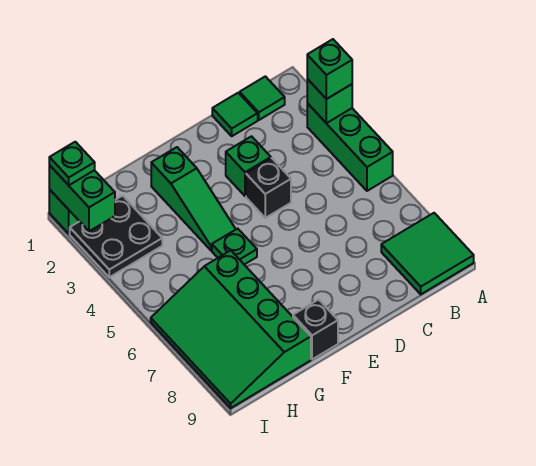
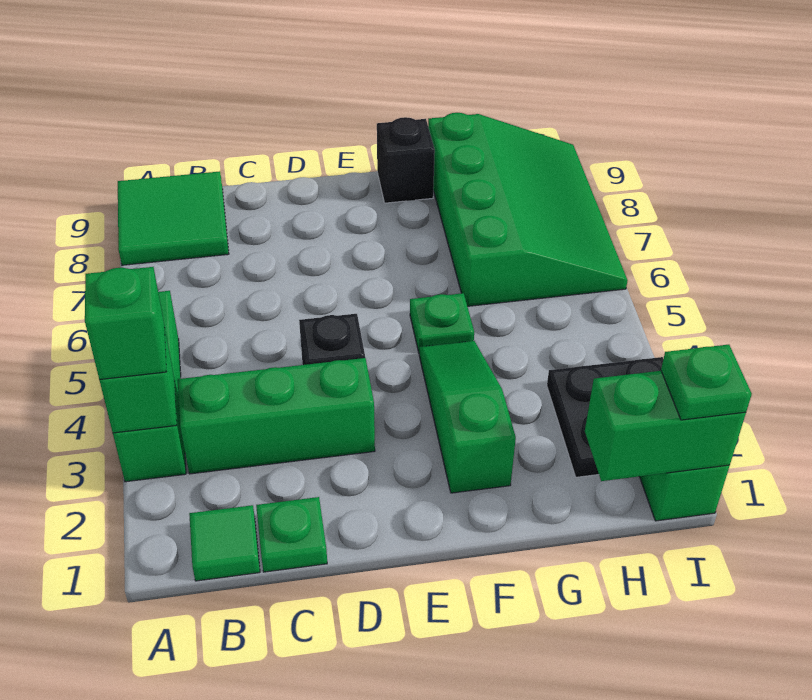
green tile C1 level 1 -> green plate C1 level 1
green brick D3 level 1 -> green brick B3:D3 level 1
green brick I1:I2 level 2 -> green brick H1:I1 level 2

